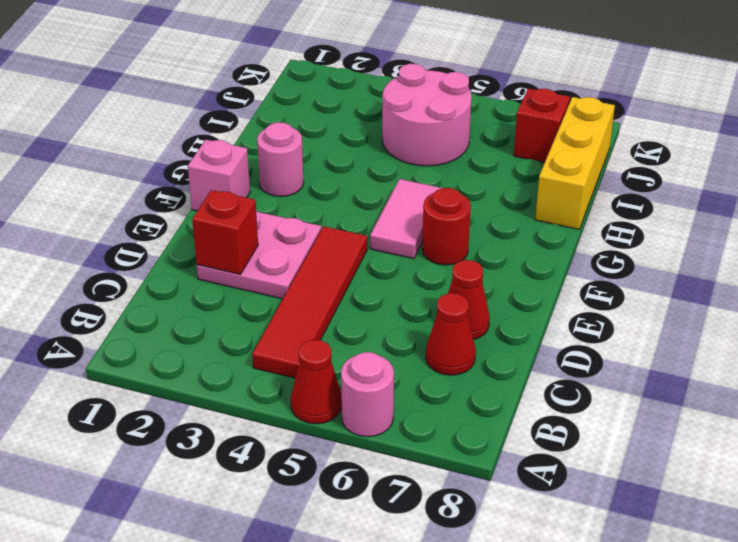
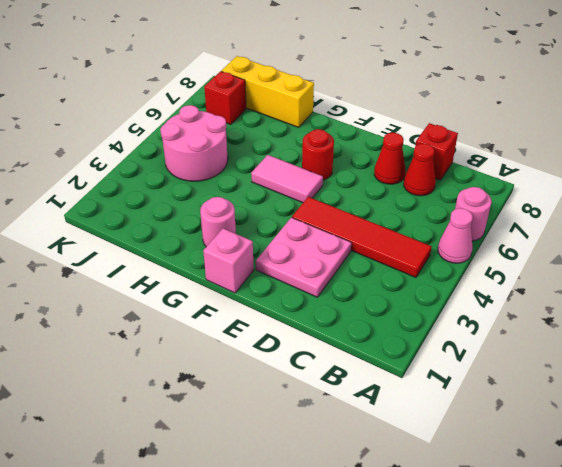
red cone A5 level 1 -> pink cone A5 level 1
red brick D2 level 2 -> red brick C8 level 1

